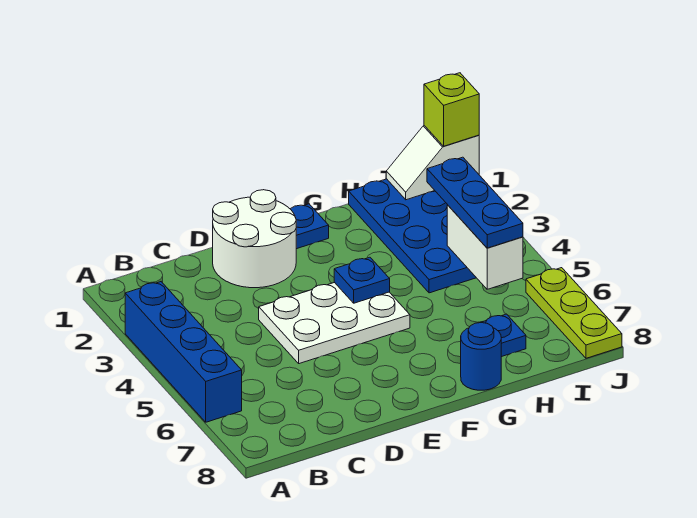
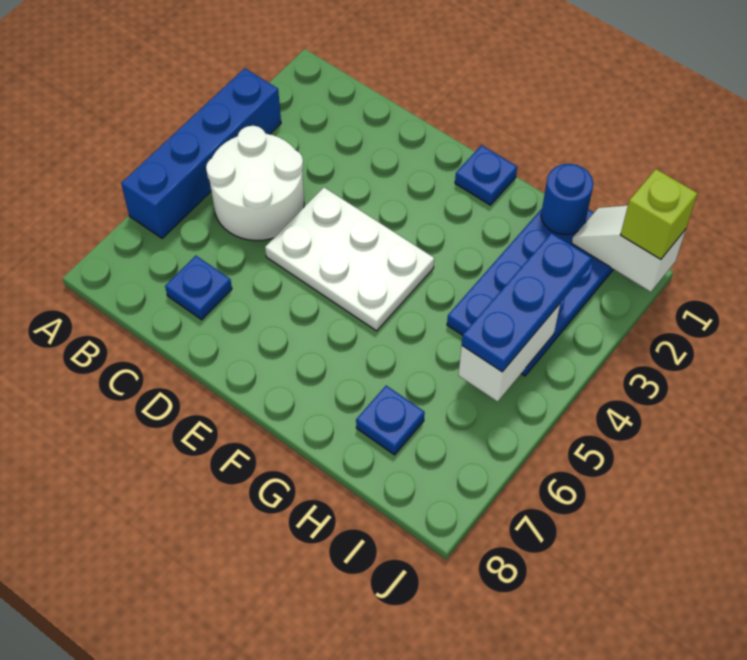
white round brick D1:E2 level 1 -> white round brick B4:C5 level 1
blue plate F4 level 2 -> blue plate C7 level 1
blue round brick G8 level 1 -> blue round brick H1 level 2
lime plate J6:J8 level 1 -> none

